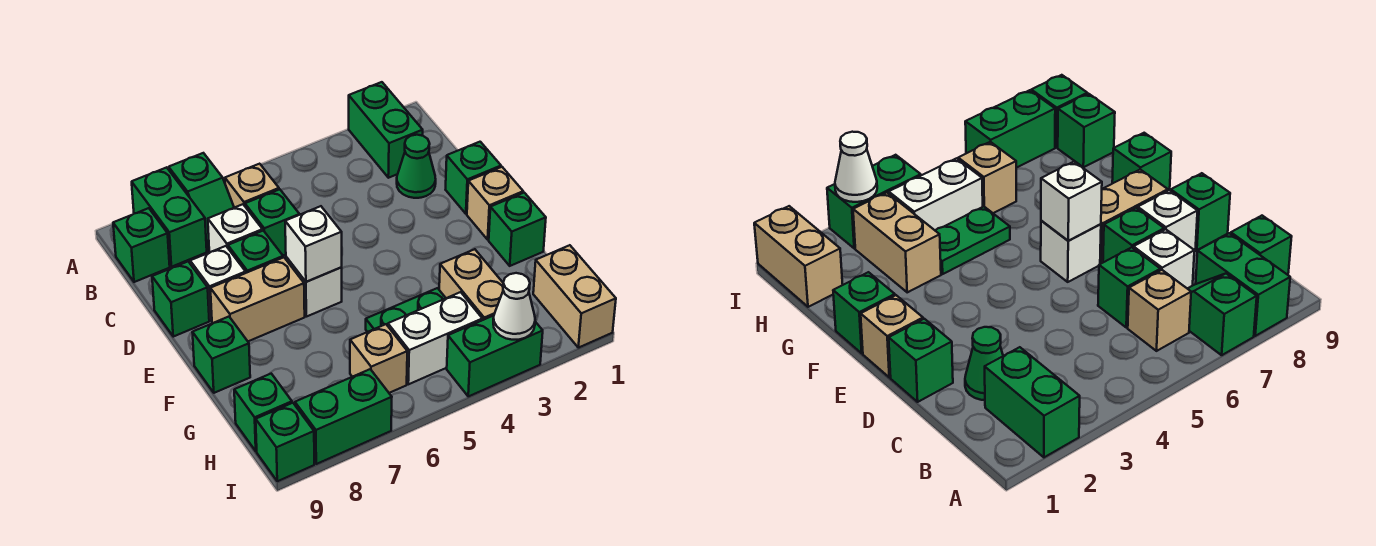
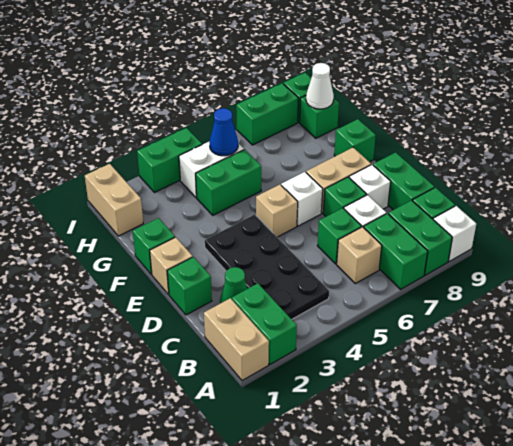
green slope A7:B7 level 1 top A -> green brick A7:B7 level 1
none -> black plate B3:E4 level 1
green brick D9 level 1 -> green brick C9:D9 level 1
white brick E6 level 2 -> white brick A9 level 1
tan brick G3:H3 level 1 -> tan brick A1:B1 level 1
green plate G4:G5 level 1 -> green brick G4:G5 level 1
none -> blue cone H5 level 2
tan brick H6 level 1 -> tan brick E5 level 1
white cone I3 level 2 -> white cone H9 level 2

